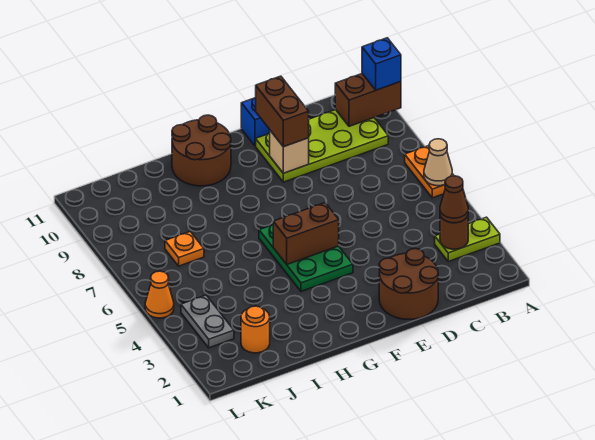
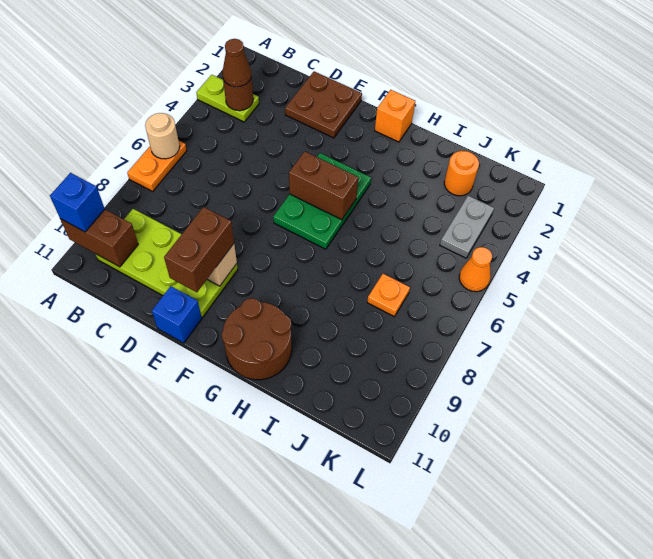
tan cone A6 level 2 -> tan round brick A6 level 2
brown round brick D1:E2 level 1 -> brown plate D1:E2 level 1
none -> orange brick G1 level 1

